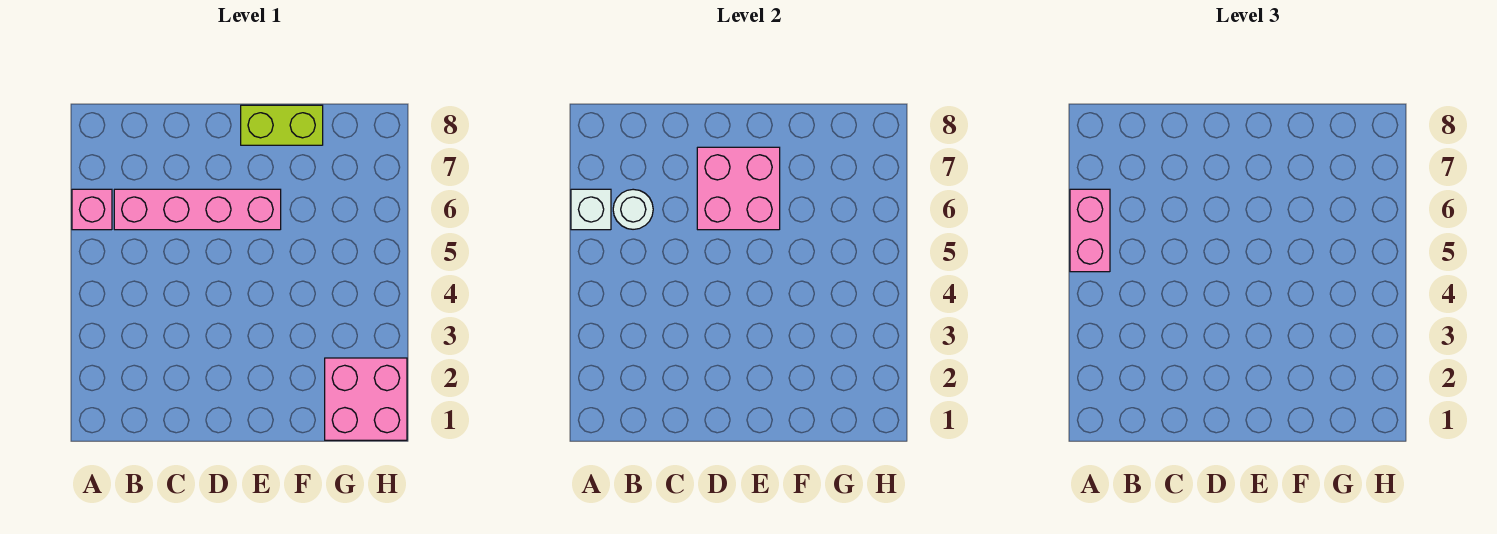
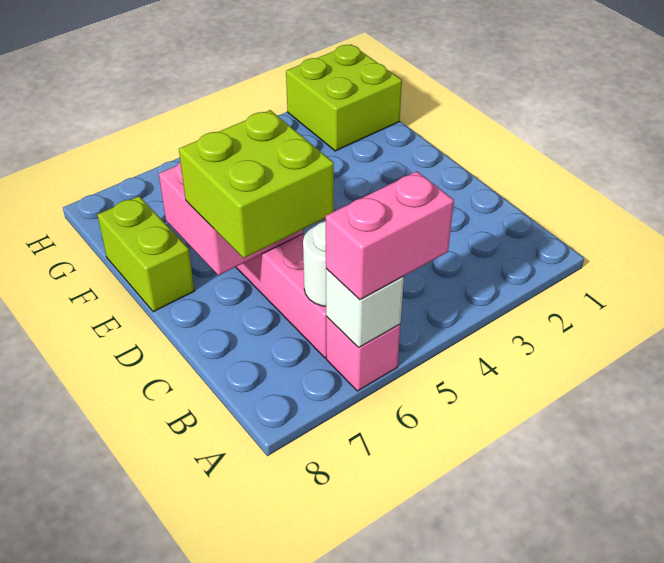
none -> lime brick C6:D7 level 3
pink brick G1:H2 level 1 -> lime brick G1:H2 level 1

